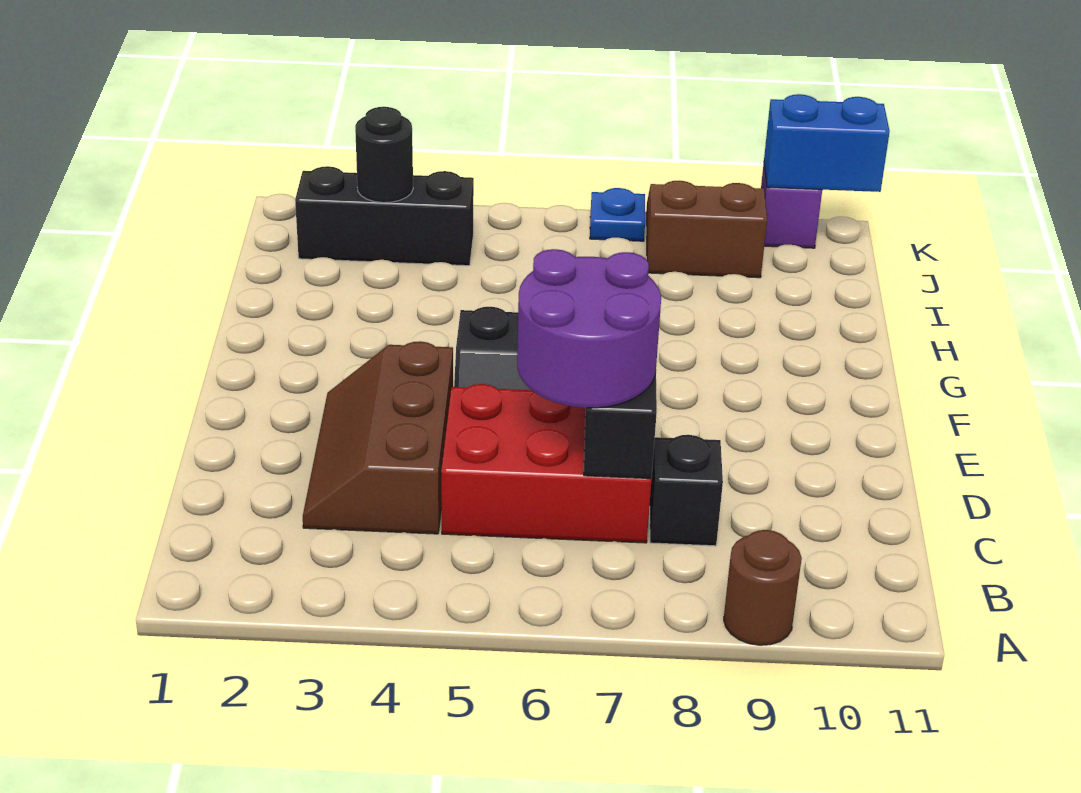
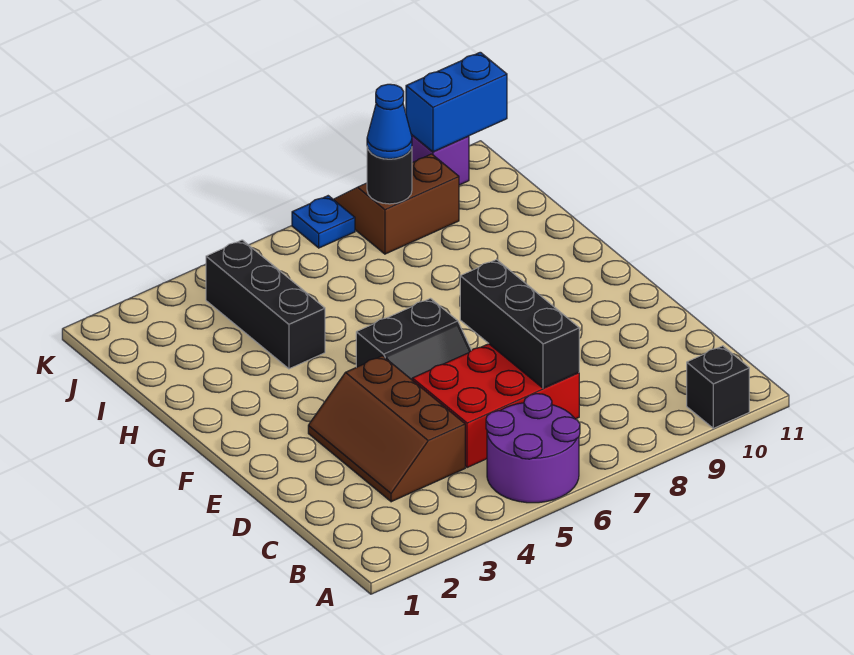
brown round brick A9 level 1 -> none
purple round brick C6:D7 level 3 -> purple round brick A5:B6 level 1
black brick C8 level 1 -> black brick A10 level 1
black brick J2:J4 level 1 -> black brick H4:J4 level 1
black round brick J3 level 2 -> black round brick J8 level 2
none -> blue cone J8 level 3

